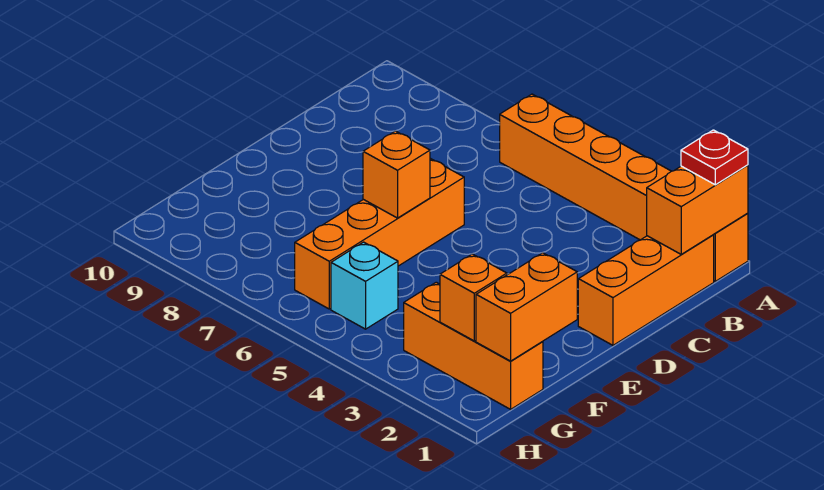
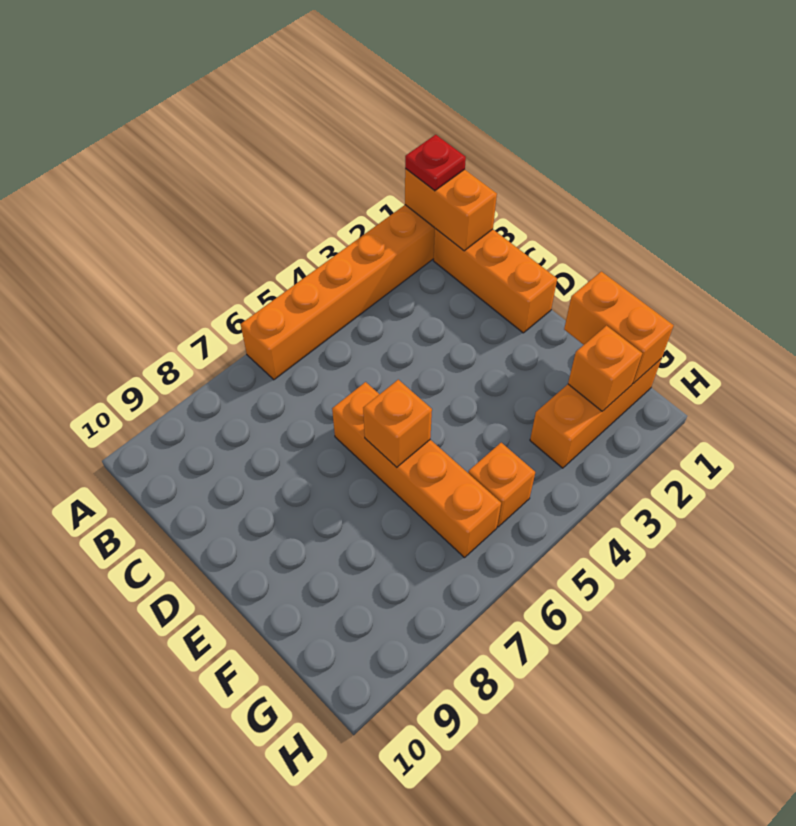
cyan brick G5 level 1 -> orange brick G5 level 1

